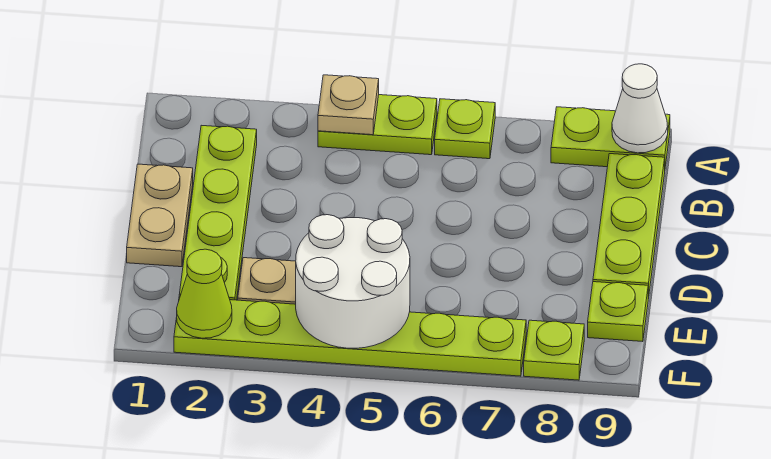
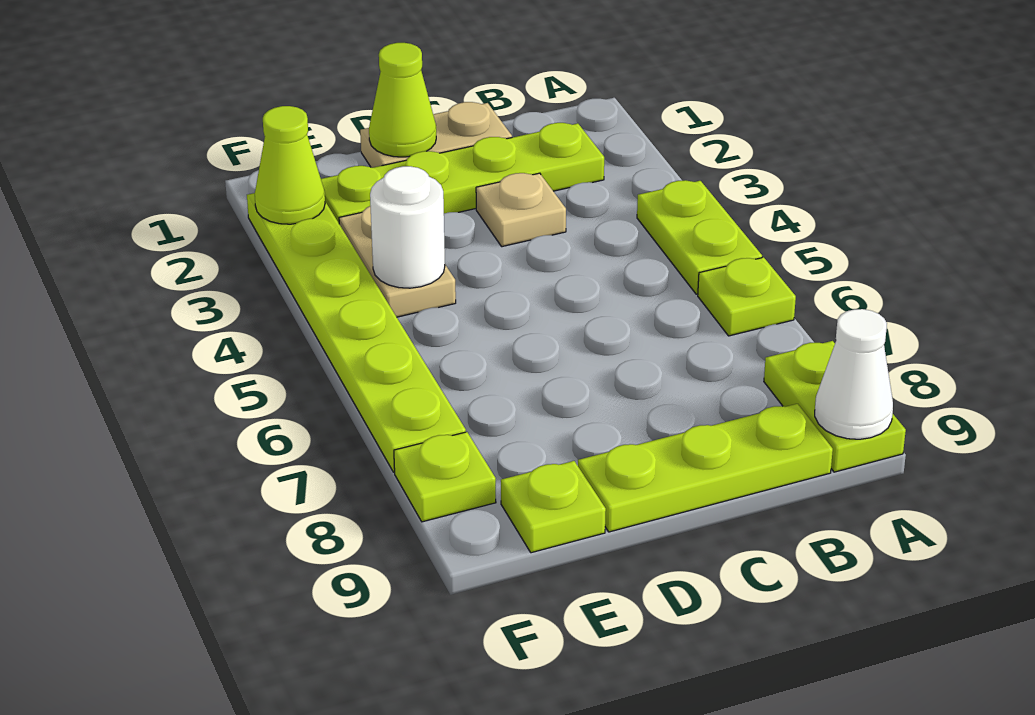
tan plate A4 level 2 -> tan plate C3 level 1
none -> lime cone D1 level 2
white round brick E4:F5 level 2 -> white round brick E4 level 2

